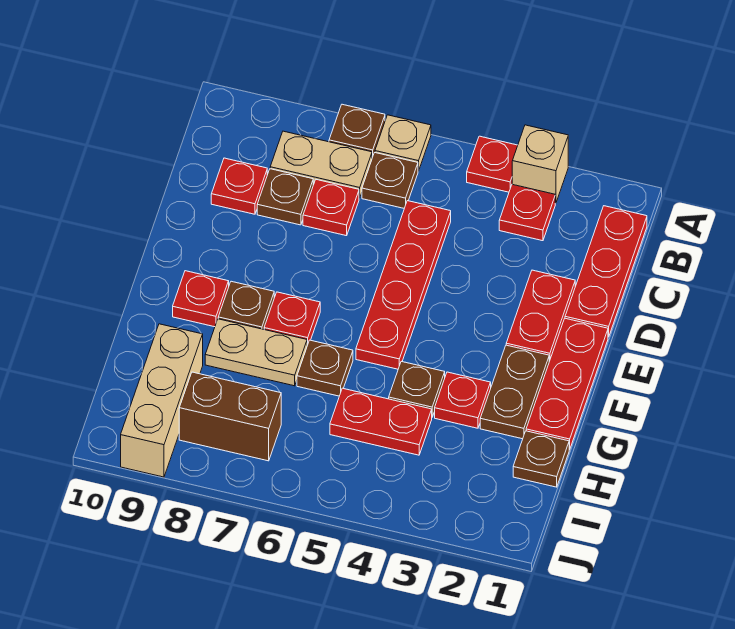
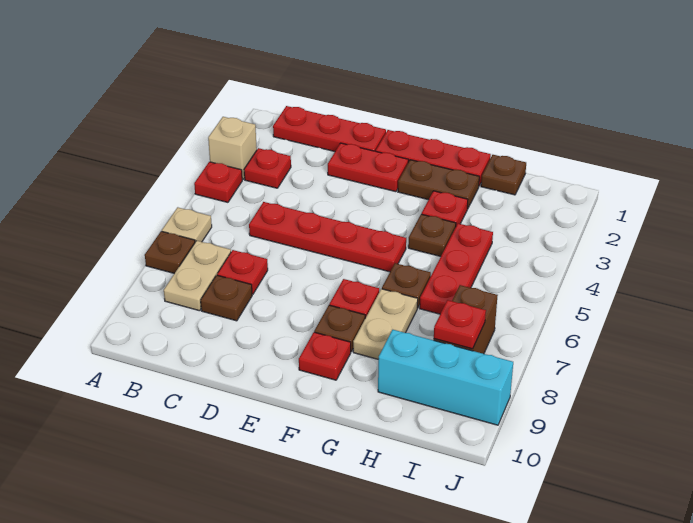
brown plate B6 level 1 -> none
red plate C9 level 1 -> red plate I8 level 2
red plate H4:H5 level 1 -> red plate H4:H6 level 1
tan brick H9:J9 level 1 -> cyan brick H9:J9 level 1

